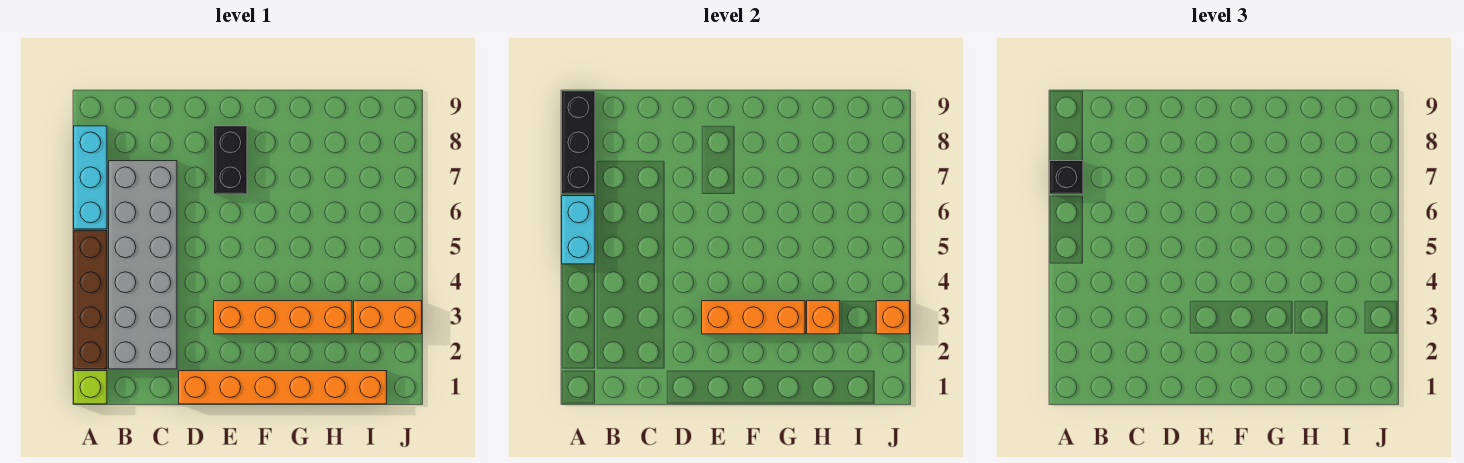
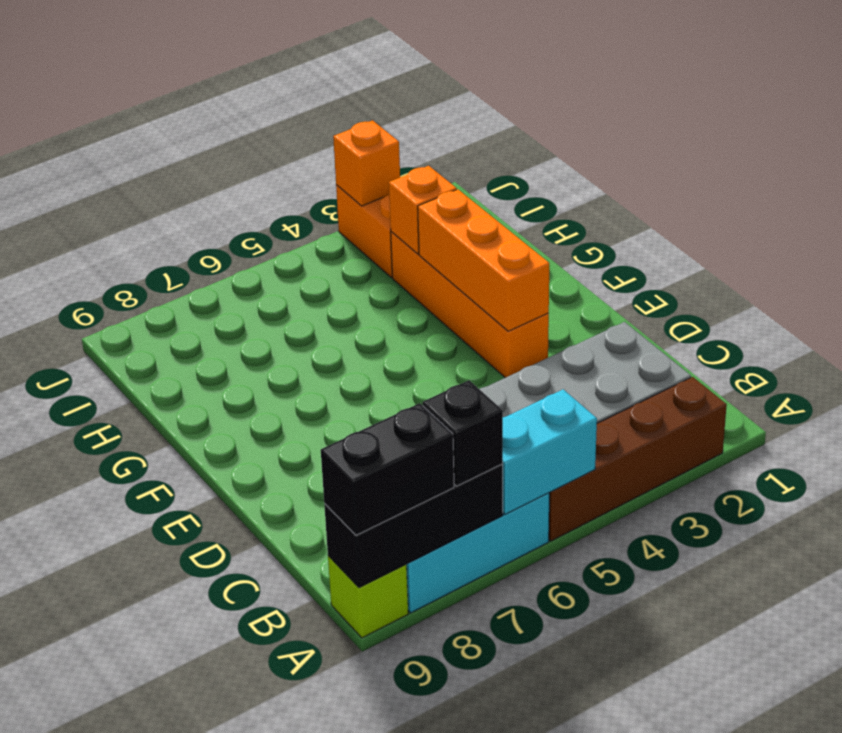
lime brick A1 level 1 -> lime brick A9 level 1
orange brick D1:I1 level 1 -> none
black brick E7:E8 level 1 -> black brick A8:A9 level 3

